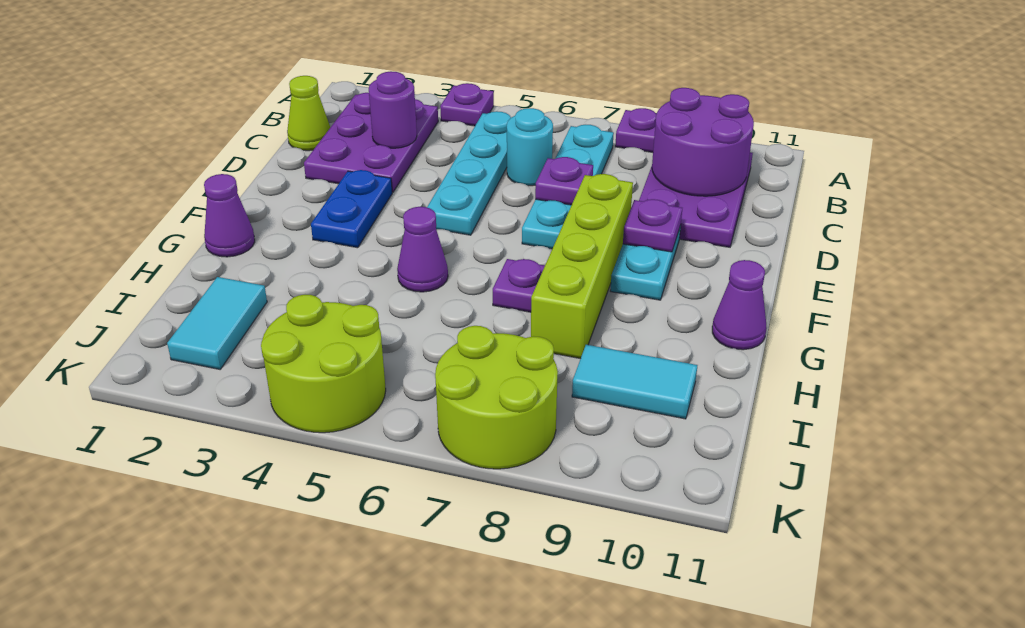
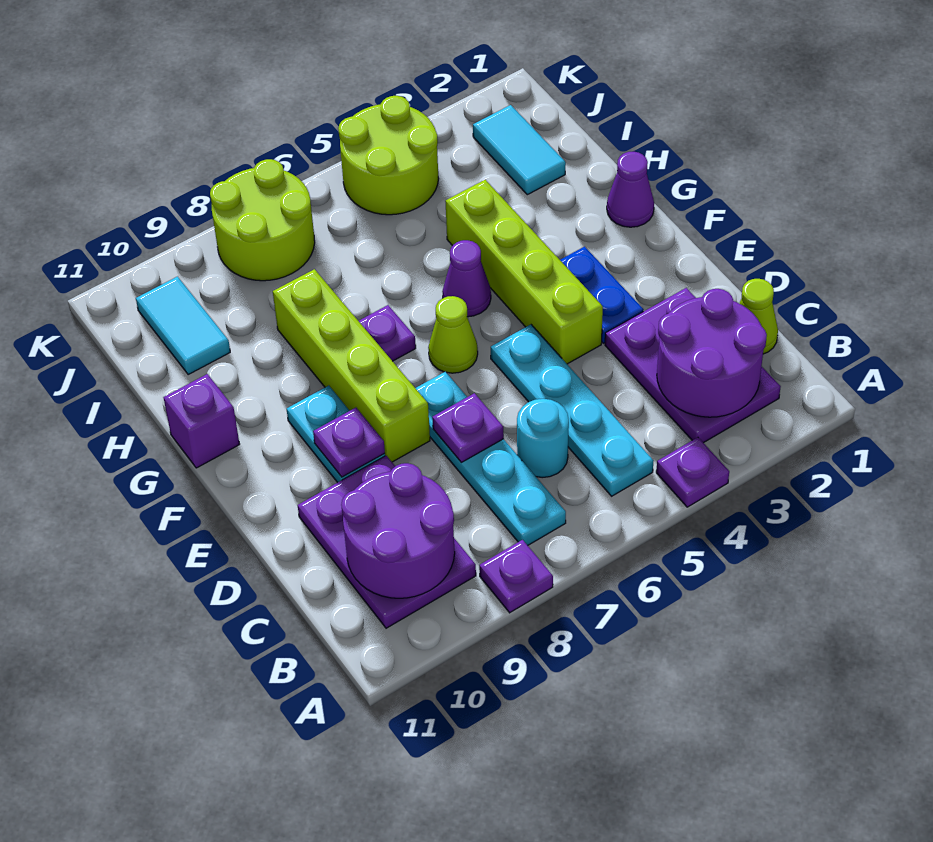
purple round brick C3 level 2 -> purple round brick B2:C3 level 2
none -> lime brick E4:H4 level 1
none -> lime cone F6 level 1
purple cone G11 level 1 -> purple brick G11 level 1
cyan tile I9:I10 level 1 -> cyan tile I10:J10 level 1

